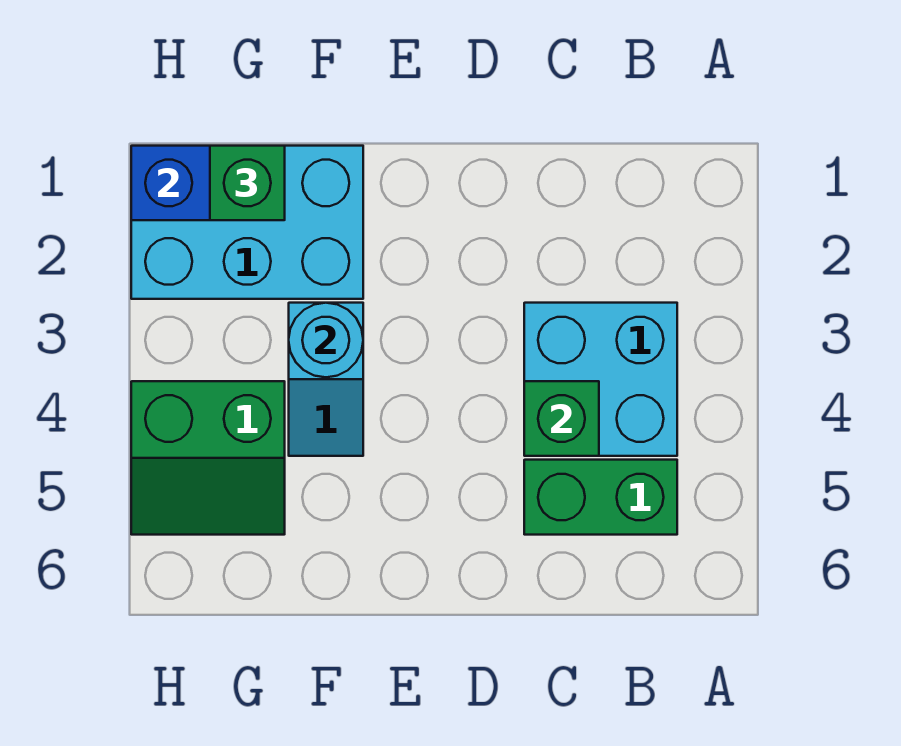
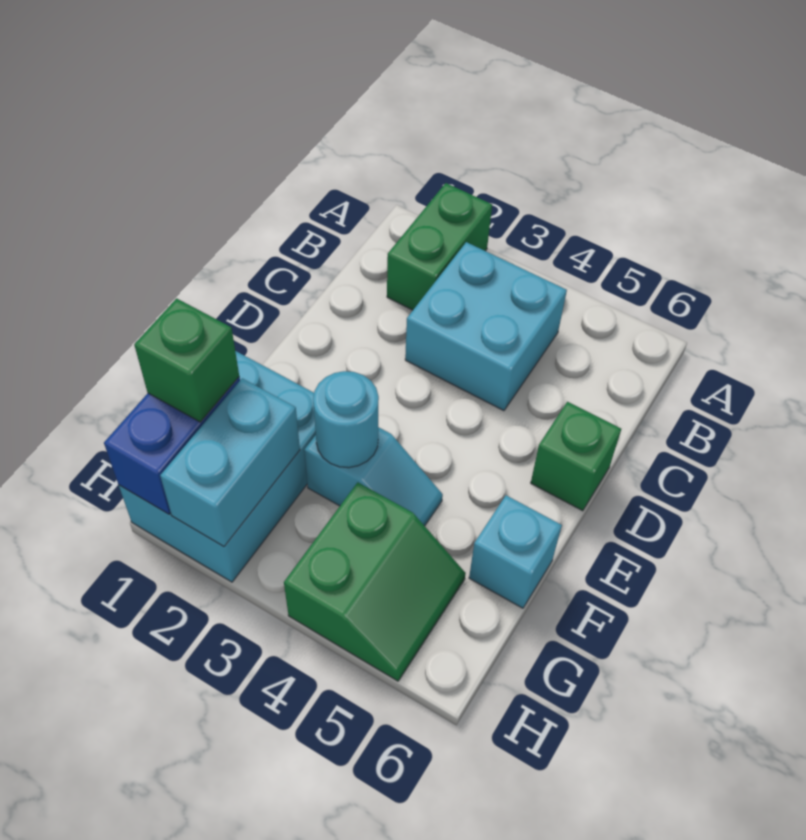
green brick B5:C5 level 1 -> green brick A2:B2 level 1
green brick C4 level 2 -> green brick D6 level 1
none -> cyan brick F6 level 1
none -> cyan brick G2:H2 level 2

